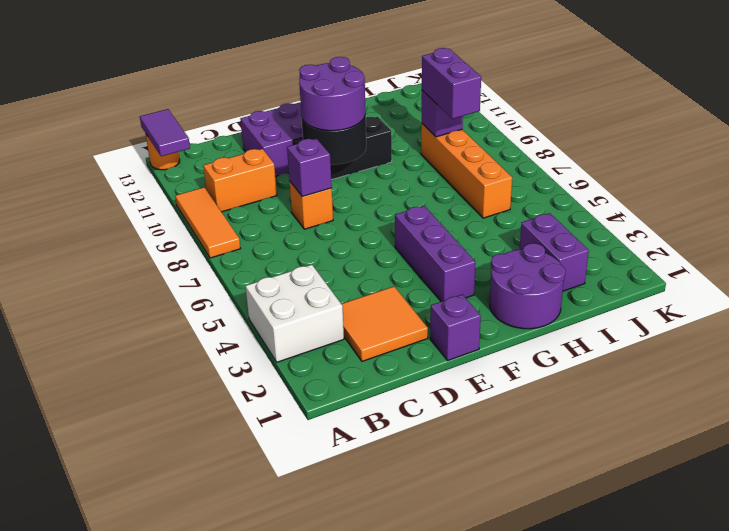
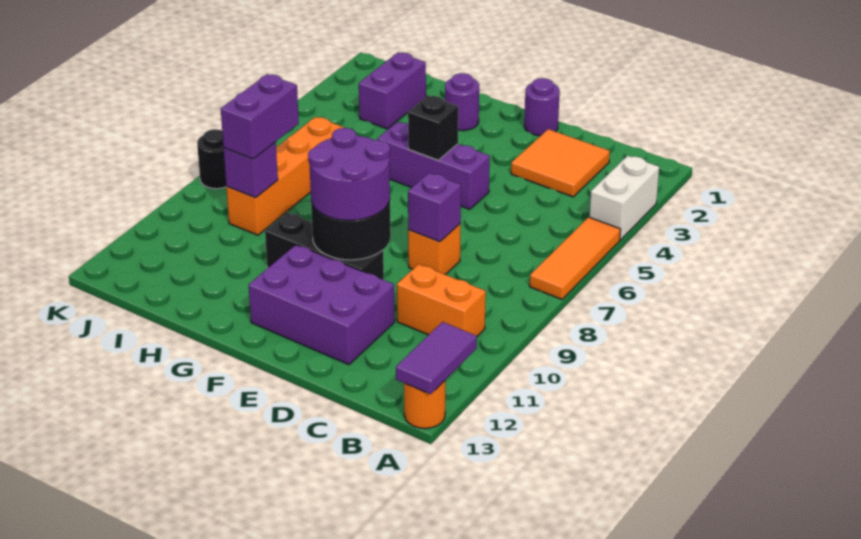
white brick A3:B4 level 1 -> white brick A3:A4 level 1
orange tile A8:A10 level 1 -> orange tile A5:A7 level 1
purple brick E1 level 1 -> purple round brick E1 level 1
purple brick F3:F5 level 1 -> purple brick E5:G5 level 1
none -> black brick F5 level 2
purple round brick G1:H2 level 1 -> purple round brick G2 level 1
none -> black round brick K8 level 1

